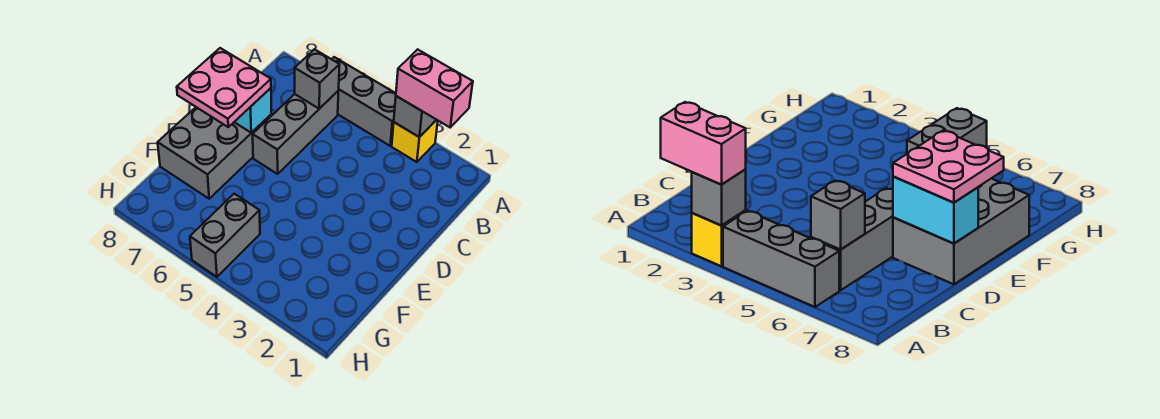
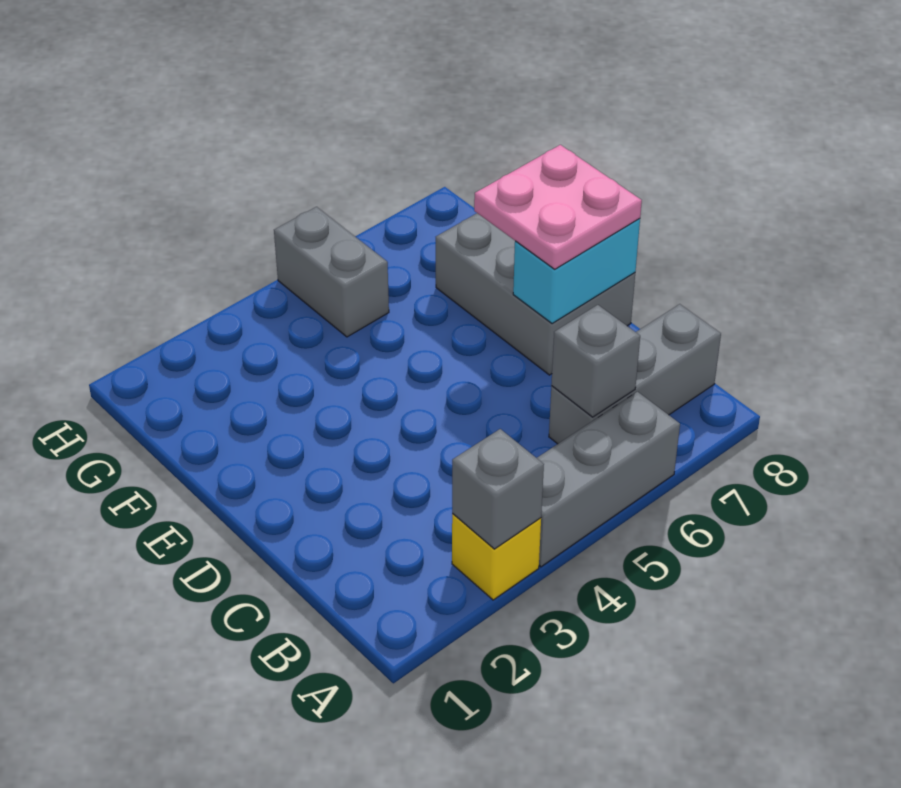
pink brick A2:A3 level 3 -> none
grey brick B6:D6 level 1 -> grey brick B6:B8 level 1

